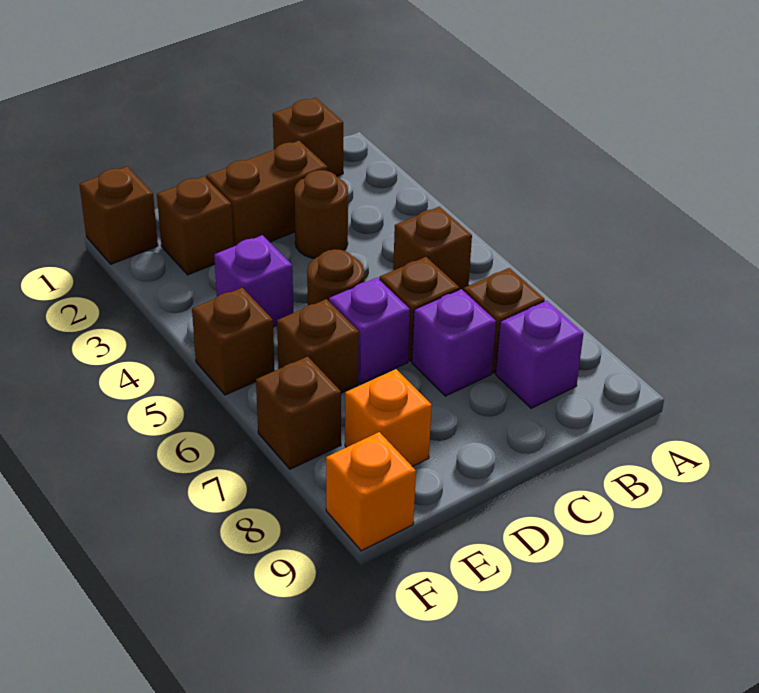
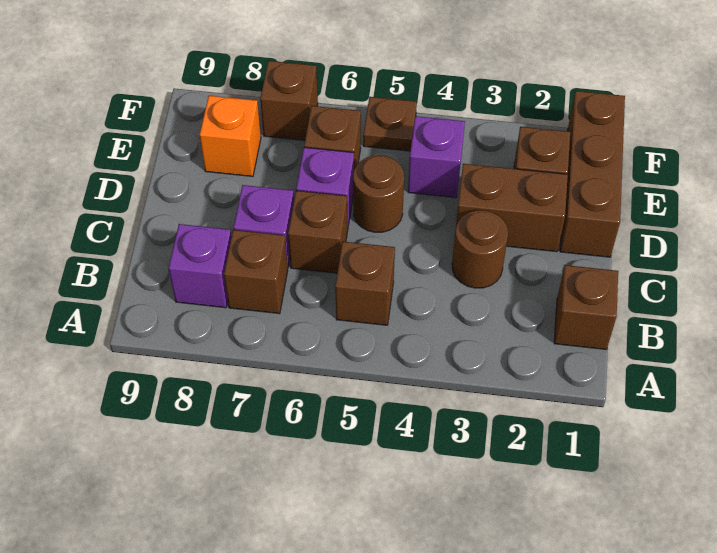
brown brick C2:D2 level 1 -> brown brick D2:D3 level 1
brown brick F1 level 1 -> brown brick D1:F1 level 1
brown brick F5 level 1 -> brown plate F5 level 1
orange brick F9 level 1 -> none

